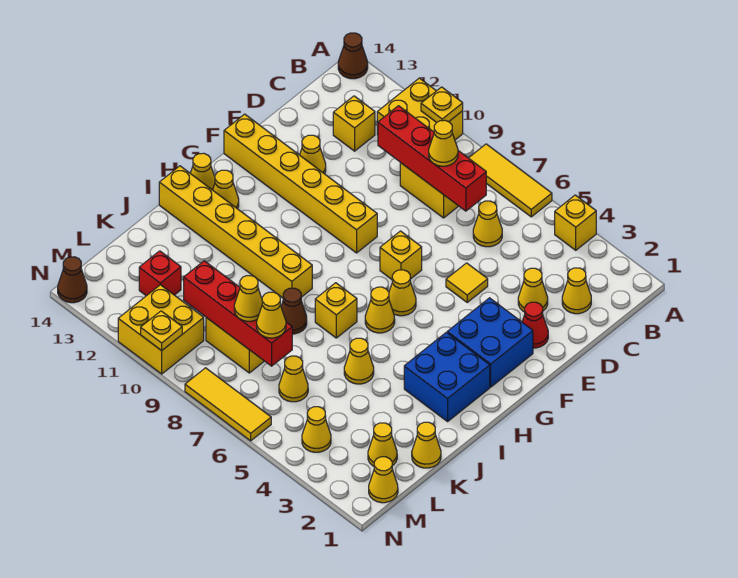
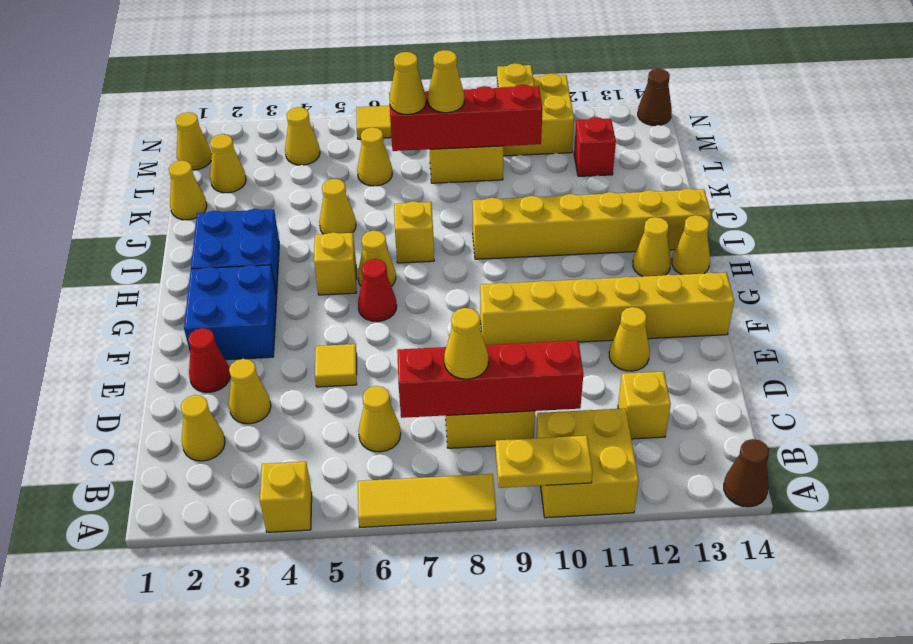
yellow plate A10 level 2 -> yellow plate A9:A10 level 2
yellow brick F7 level 1 -> yellow brick H5 level 1
yellow cone G6 level 1 -> red cone G6 level 1
brown cone J8 level 1 -> none

